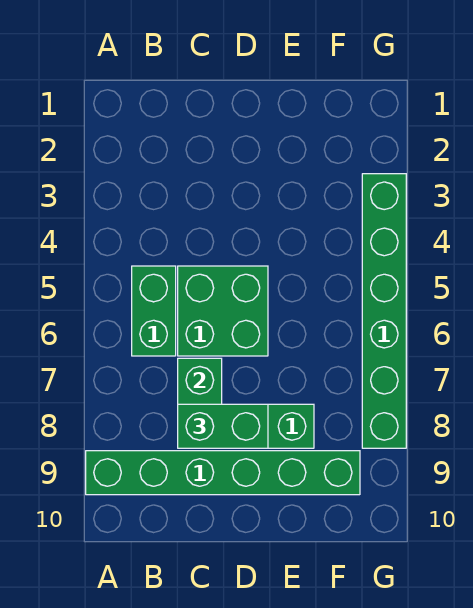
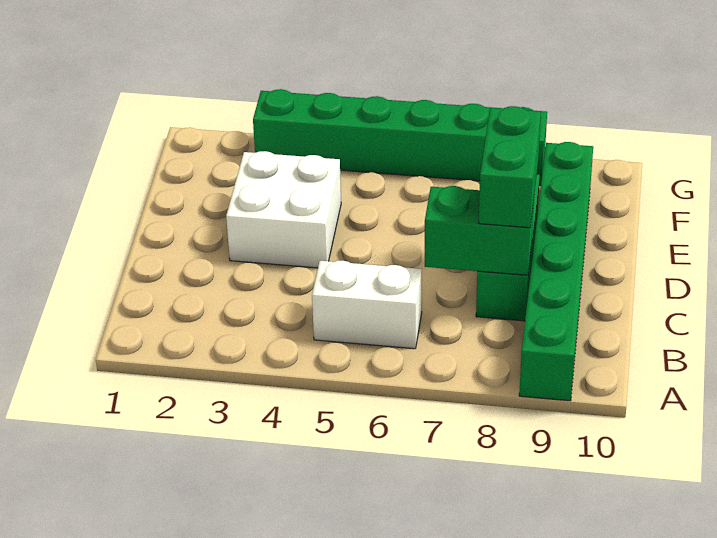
green brick B5:B6 level 1 -> white brick B5:B6 level 1
green brick C5:D6 level 1 -> none
none -> white brick D3:E4 level 1

